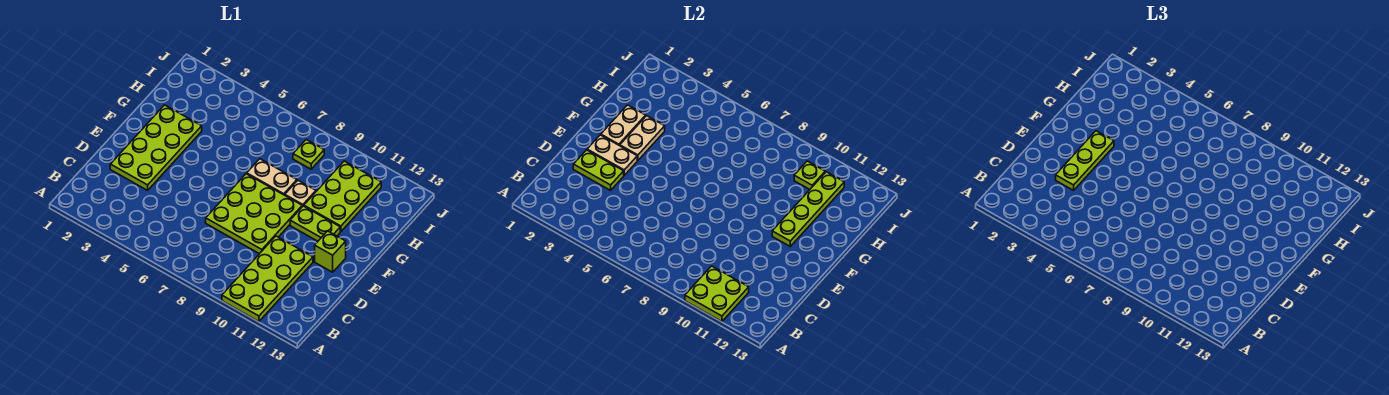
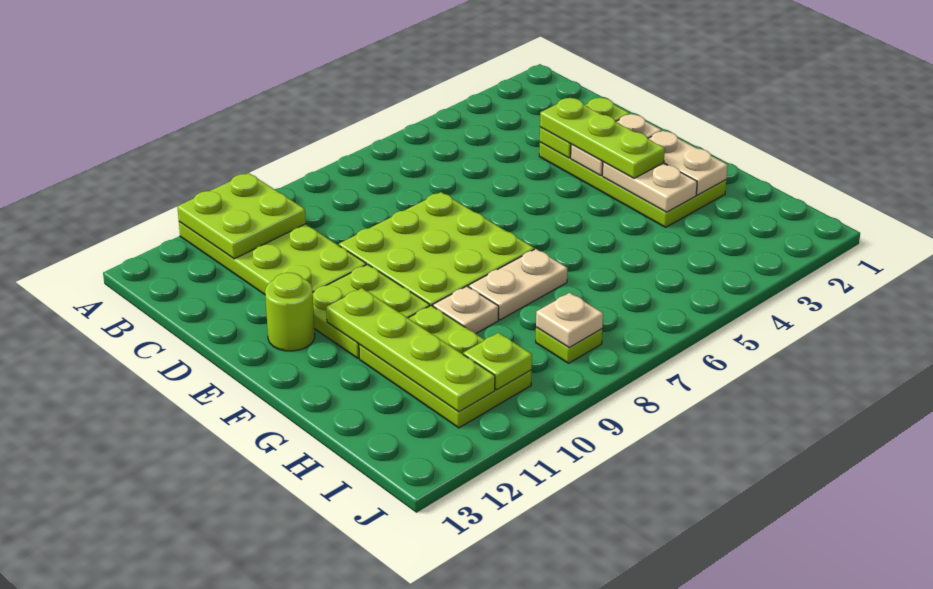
lime brick E12 level 1 -> lime round brick E12 level 1
lime plate F10:F11 level 1 -> lime plate E10:F11 level 1
none -> tan plate I8 level 2

